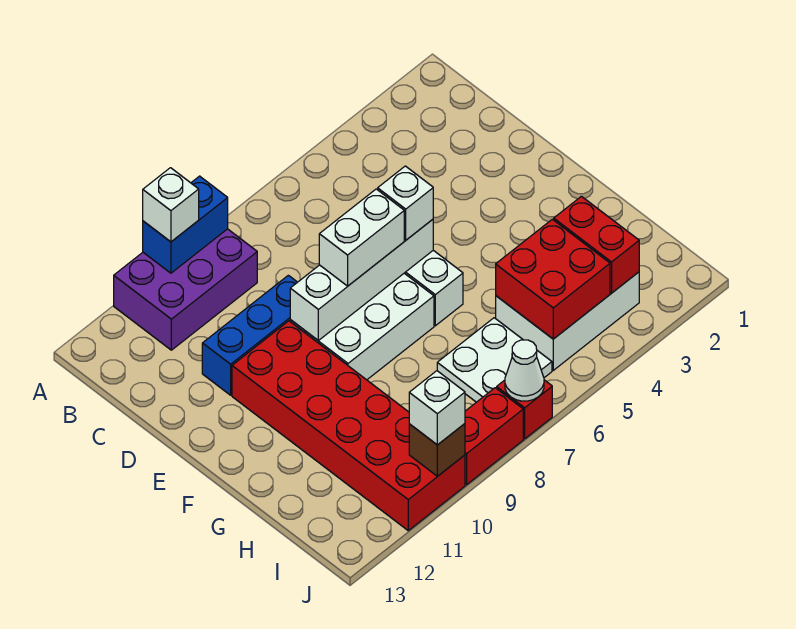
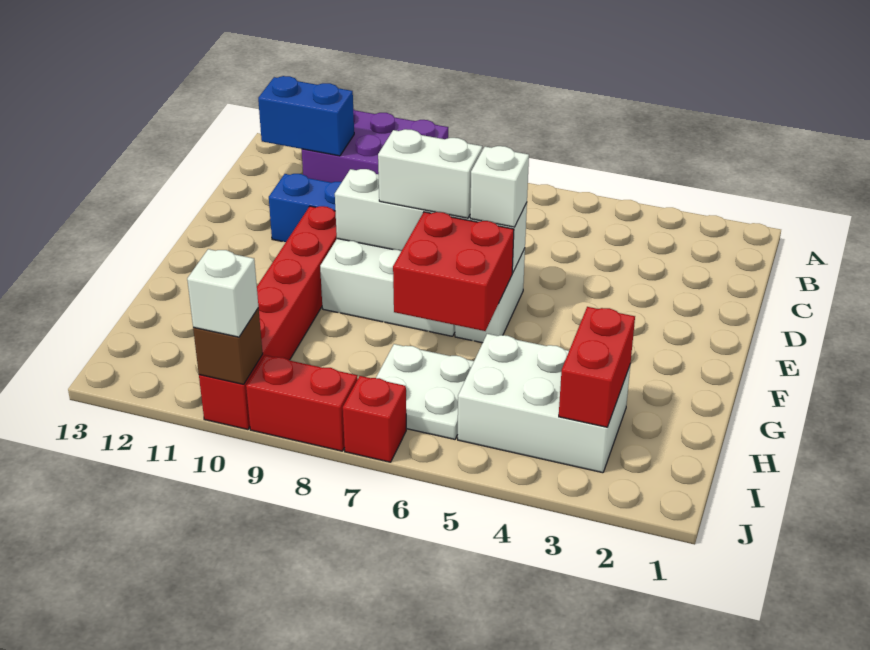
blue brick A9:A10 level 2 -> blue brick B11:B12 level 2
white brick A10 level 3 -> none
red brick E10:J11 level 1 -> red brick E10:J10 level 1
red brick H4:I5 level 2 -> red brick F6:G7 level 2
white cone J7 level 2 -> none

